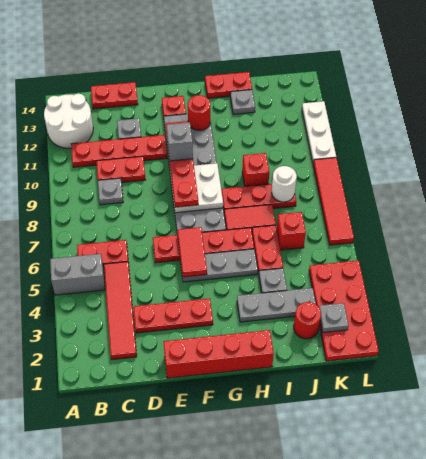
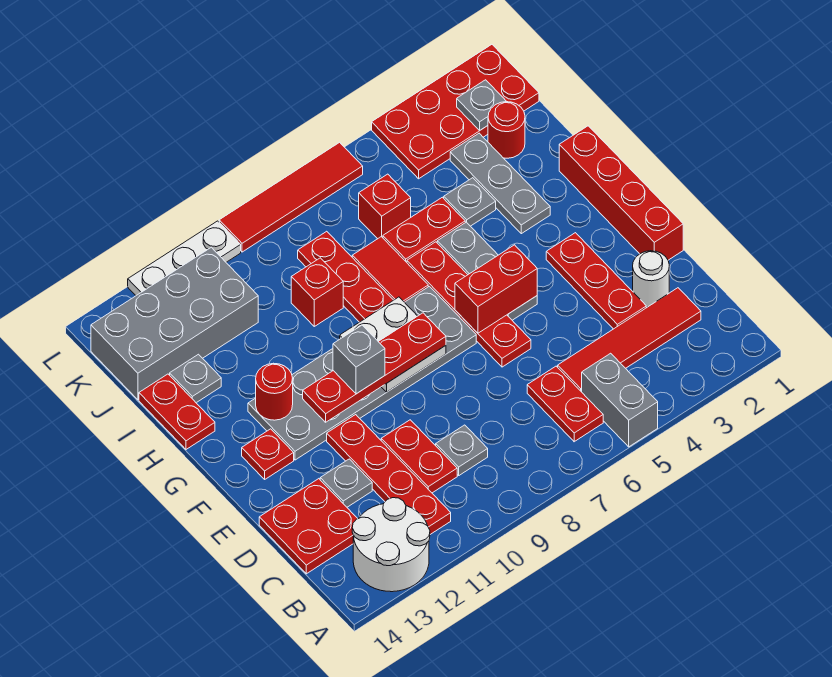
red plate C14:D14 level 1 -> red plate C13:D14 level 1
red tile F5:F6 level 2 -> red brick F5:F6 level 2
white round brick J8 level 2 -> white round brick D2 level 1
none -> grey brick J11:K14 level 1

